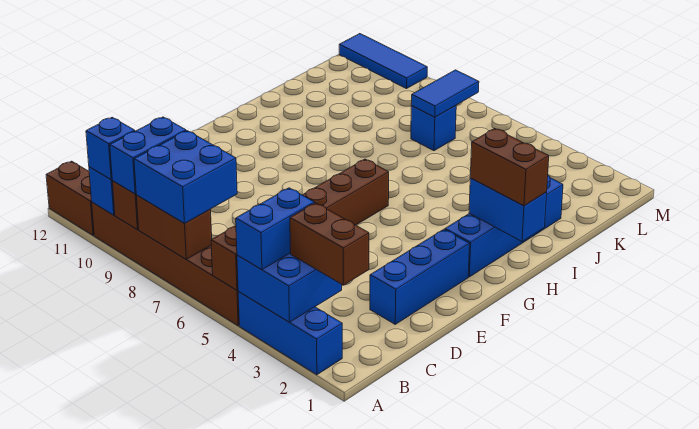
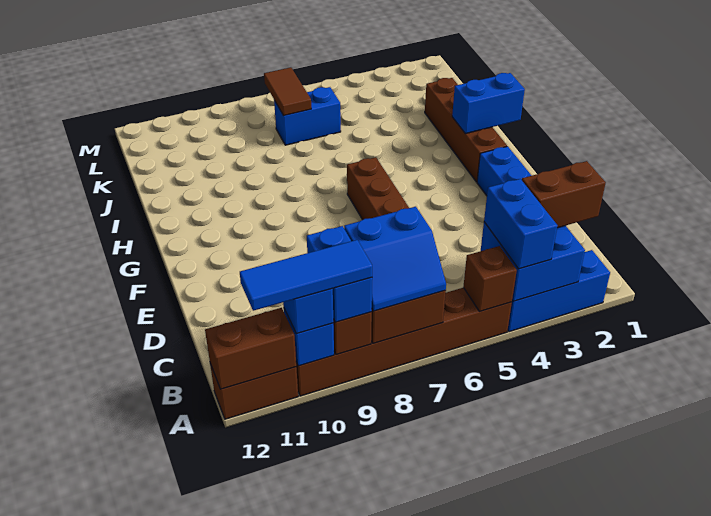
blue brick A7:B8 level 3 -> blue slope A7:B8 level 3 top B
blue brick G2:J2 level 1 -> brown brick G2:J2 level 1
brown brick H1:H2 level 3 -> brown brick A11:A12 level 2
blue brick K7 level 1 -> blue brick K6:K7 level 1
blue tile K7:L7 level 2 -> brown tile K7:L7 level 2
blue tile M10:M12 level 1 -> blue tile A9:A11 level 4

